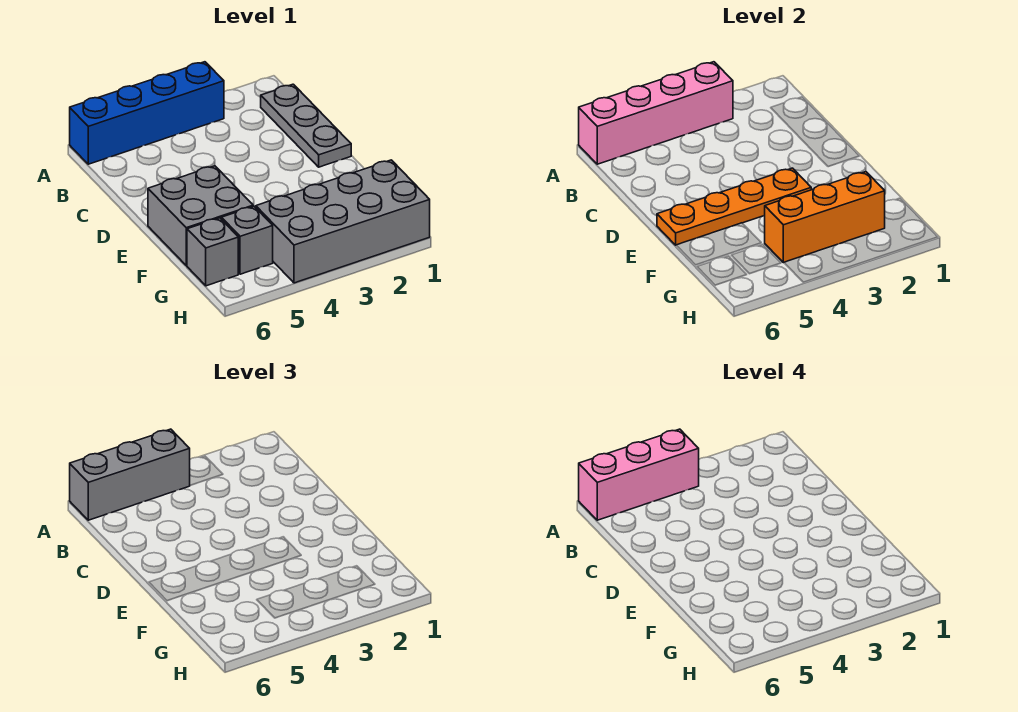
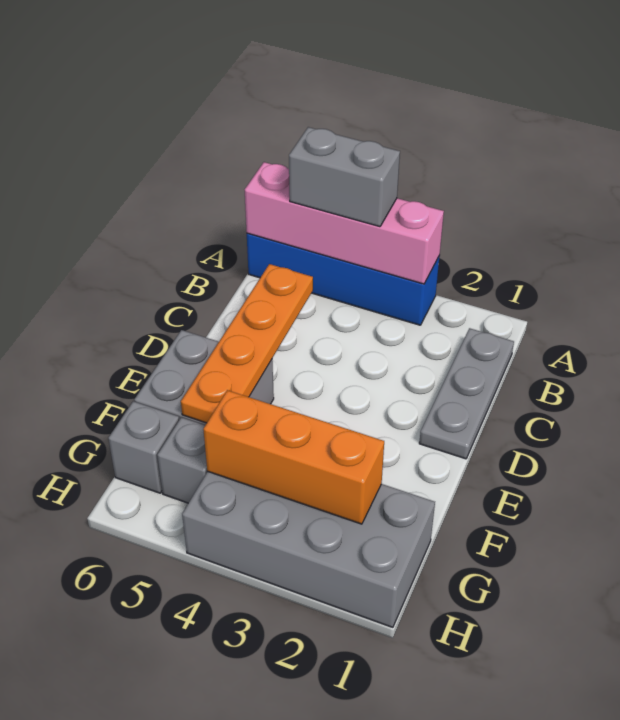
grey brick A4:A6 level 3 -> grey brick A4:A5 level 3
pink brick A4:A6 level 4 -> none
orange plate E3:E6 level 2 -> orange plate C5:F5 level 2

